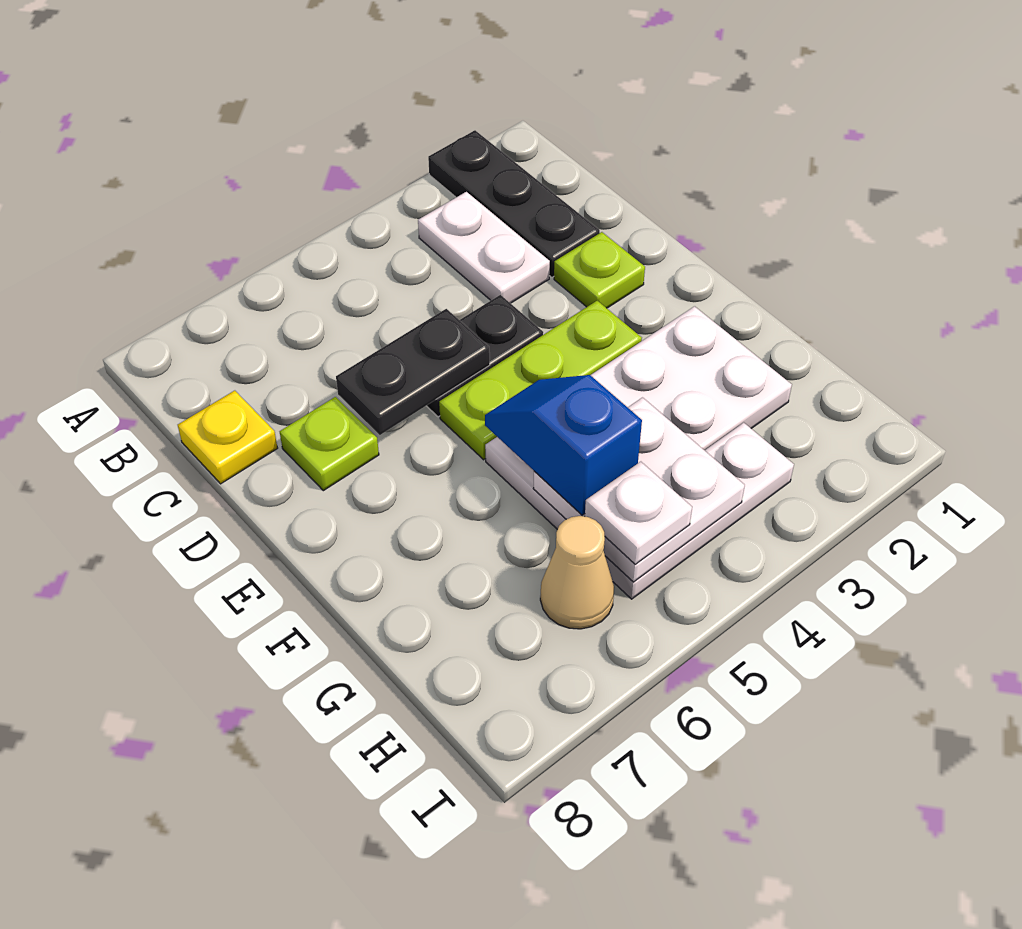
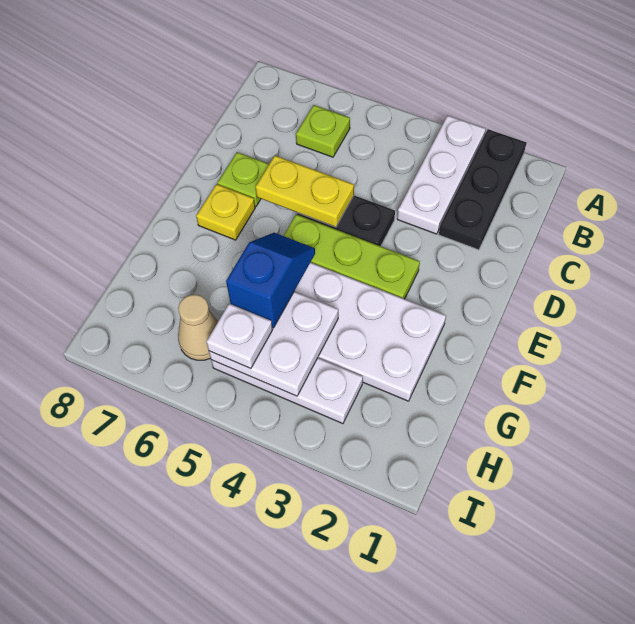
white plate B3:C3 level 1 -> white plate A3:C3 level 1
yellow plate C8 level 1 -> yellow plate E7 level 1
lime plate D2 level 1 -> lime plate B6 level 1
black plate D5:D6 level 2 -> yellow plate D5:D6 level 2

